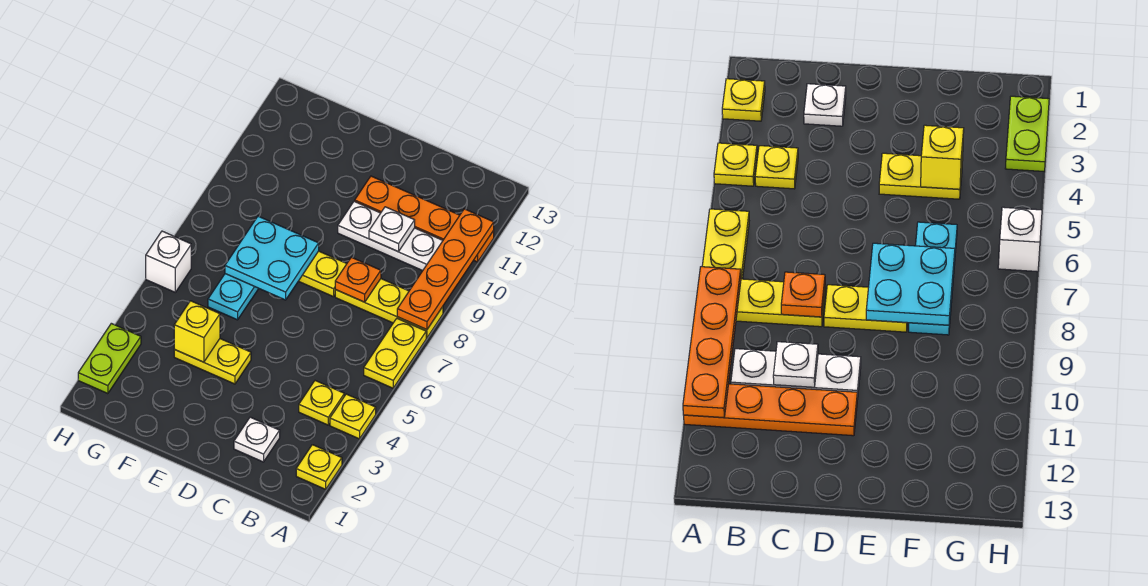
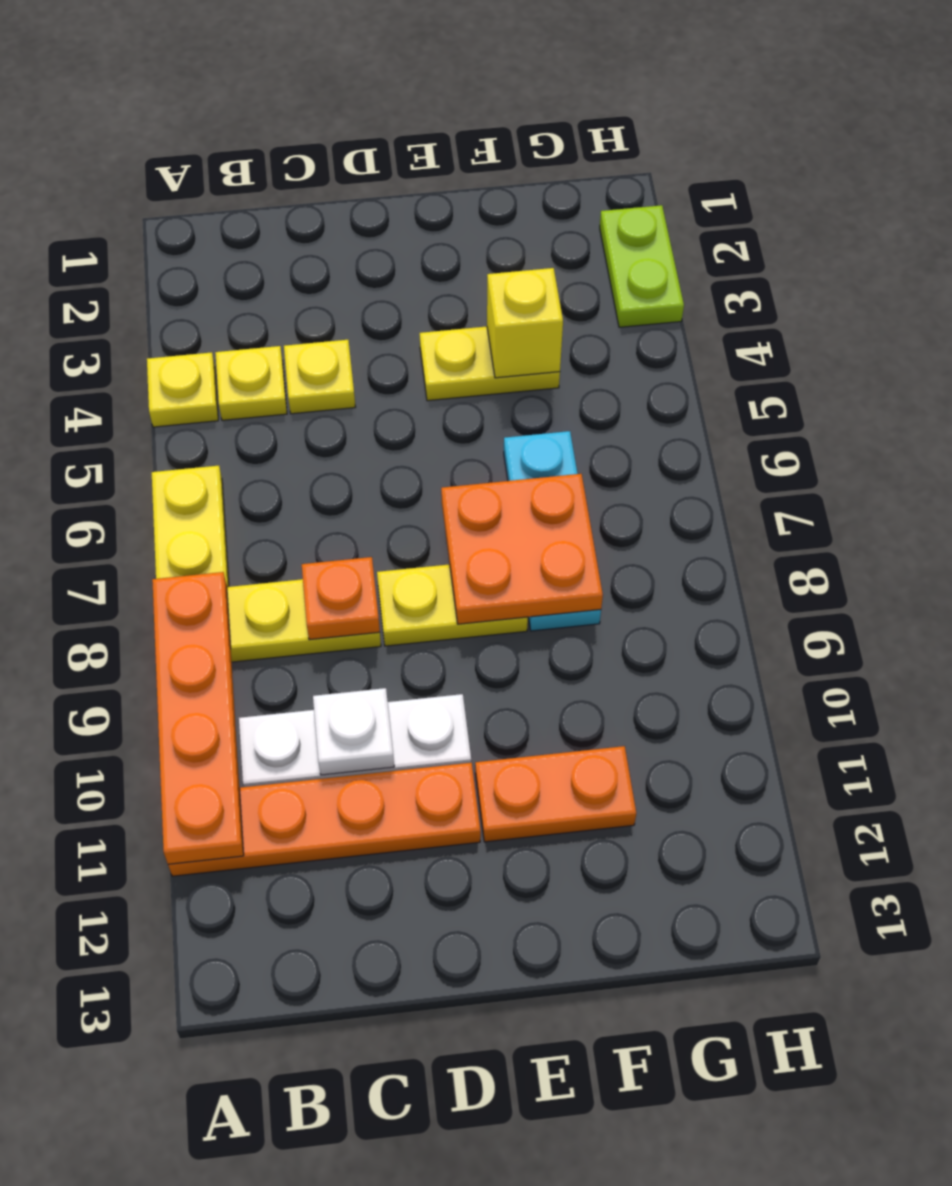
yellow plate A2 level 1 -> yellow plate C4 level 1
white plate C2 level 1 -> none
cyan plate E7:F8 level 2 -> orange plate E7:F8 level 2
none -> orange plate E11:F11 level 1
white brick H6 level 1 -> none

